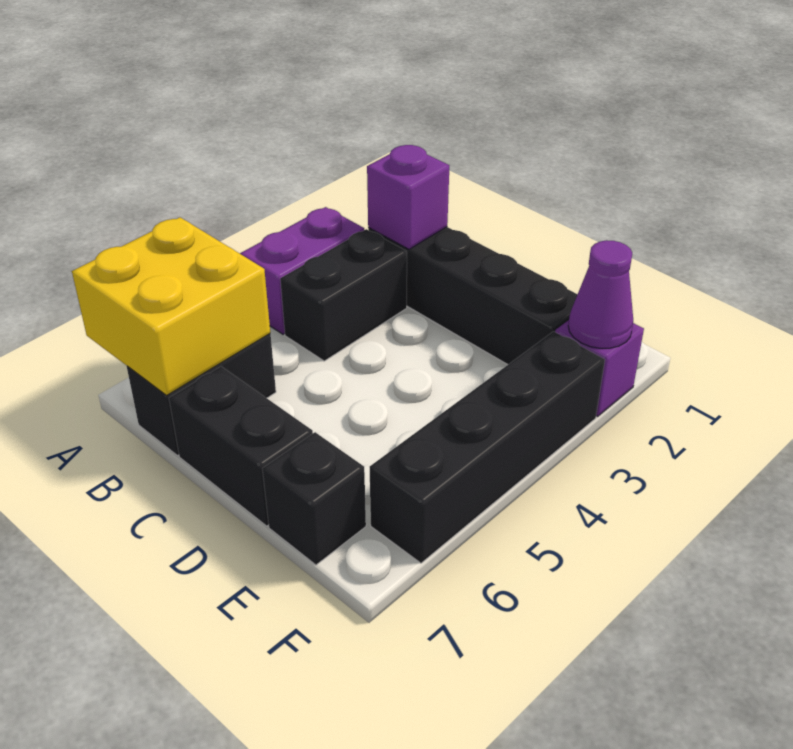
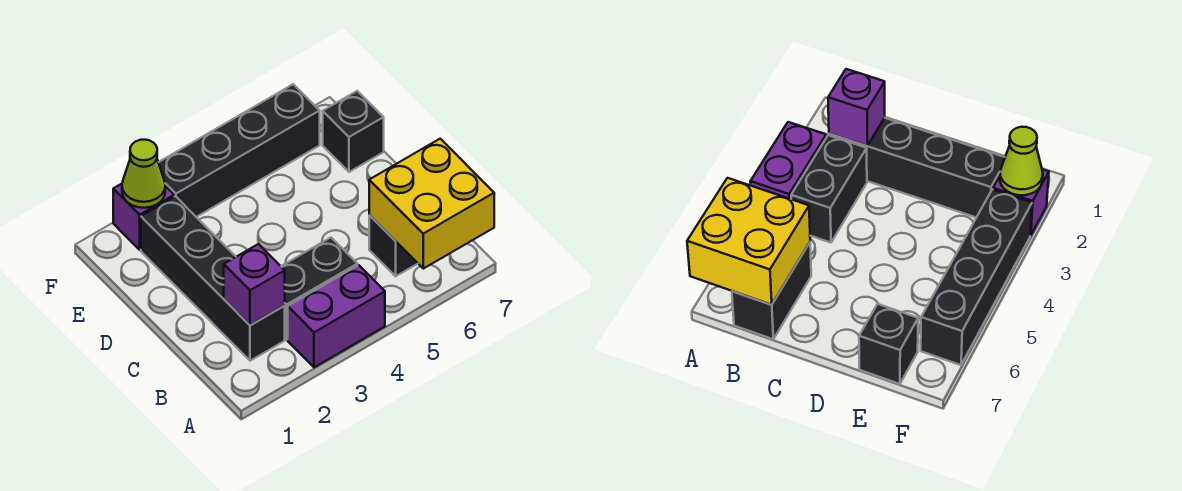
black brick C7:D7 level 1 -> none
purple cone F2 level 2 -> lime cone F2 level 2

